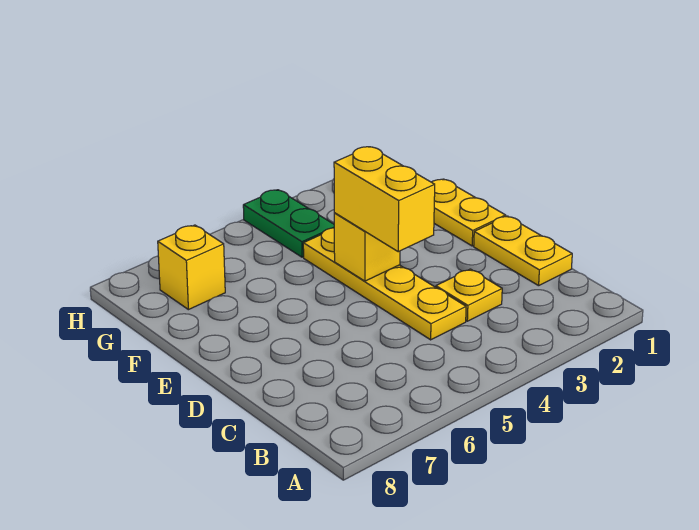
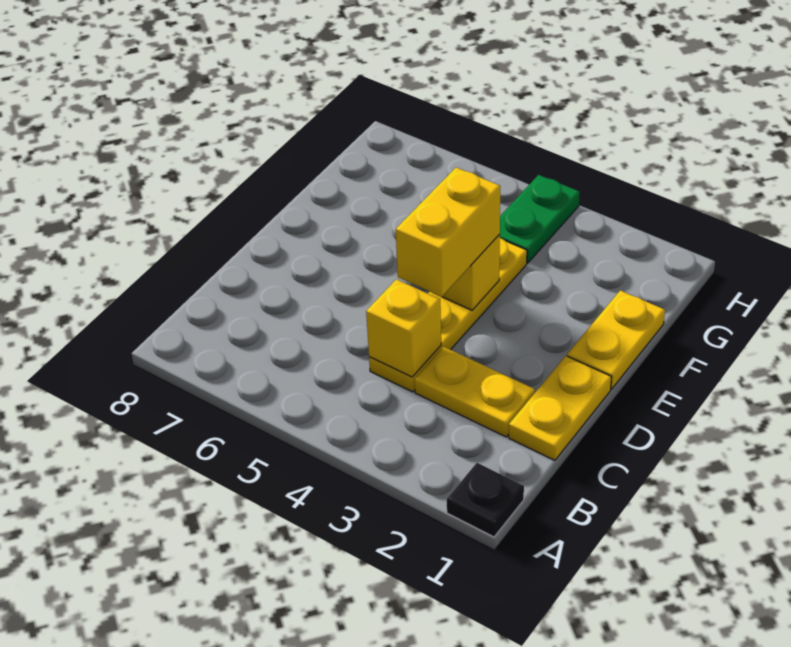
none -> black plate A1 level 1
yellow plate C3 level 1 -> yellow plate C2:C3 level 1
yellow brick G7 level 1 -> yellow brick C4 level 2

